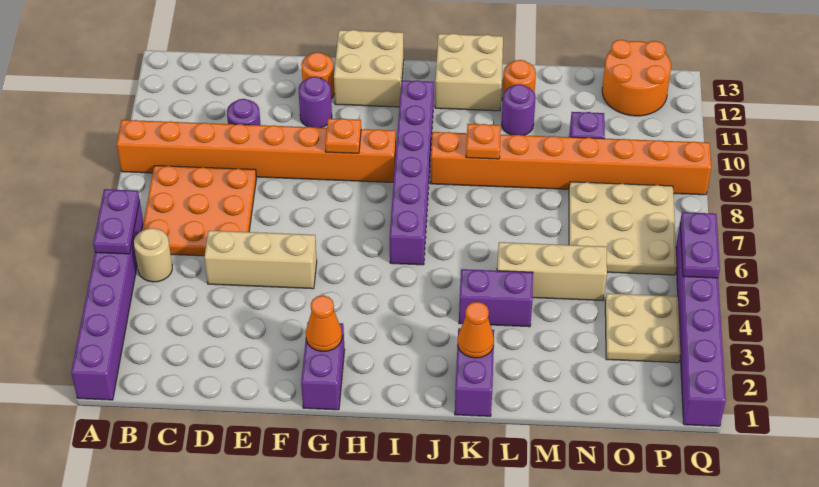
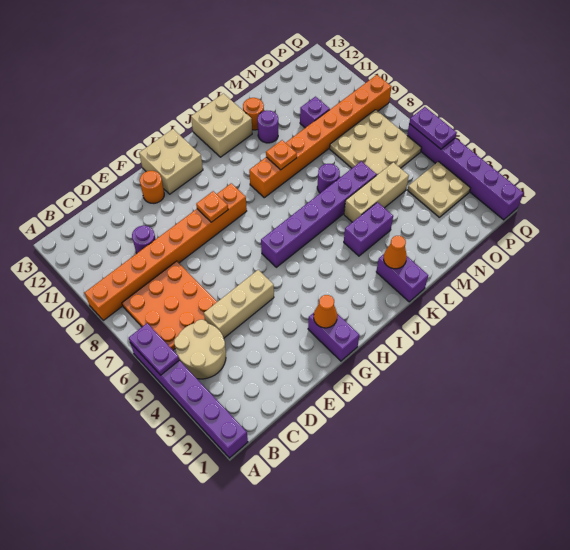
tan round brick B5 level 1 -> tan round brick B4:C5 level 1
purple round brick F11 level 1 -> purple round brick L7 level 1
purple brick I6:I11 level 1 -> purple brick H6:M6 level 1
orange round brick O12:P13 level 1 -> none

